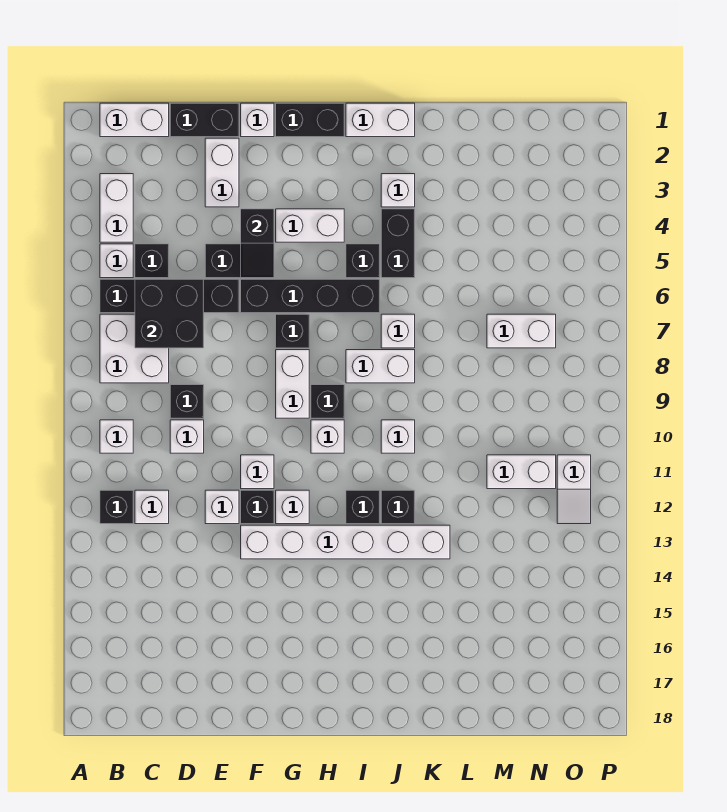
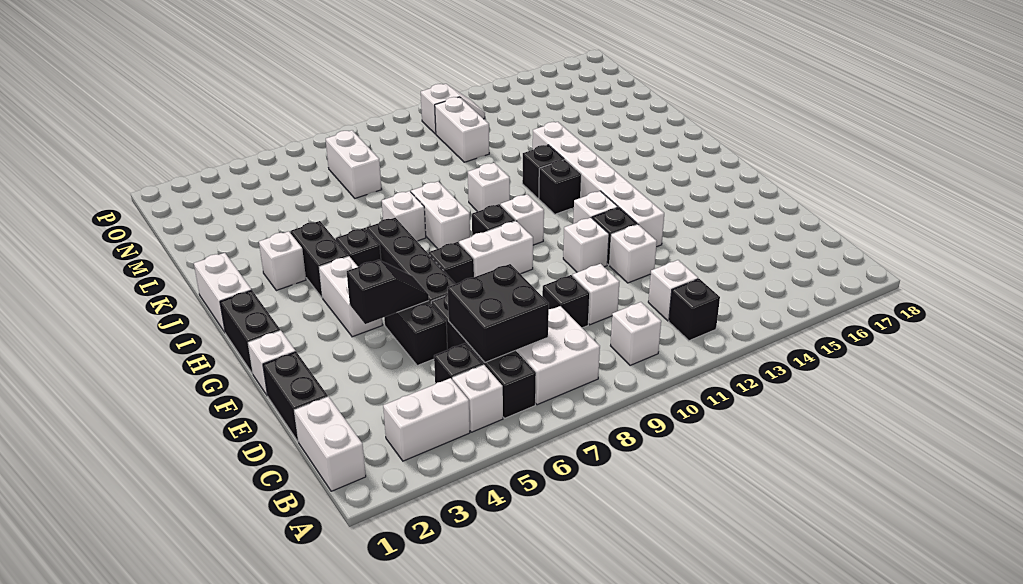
white brick E2:E3 level 1 -> none
black brick J4:J5 level 1 -> black brick I4:J4 level 1

